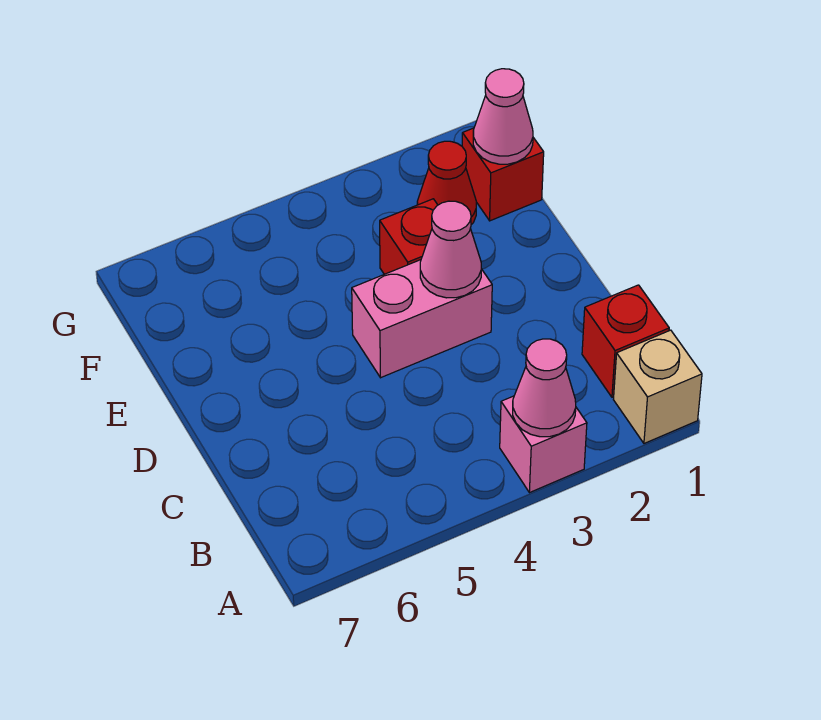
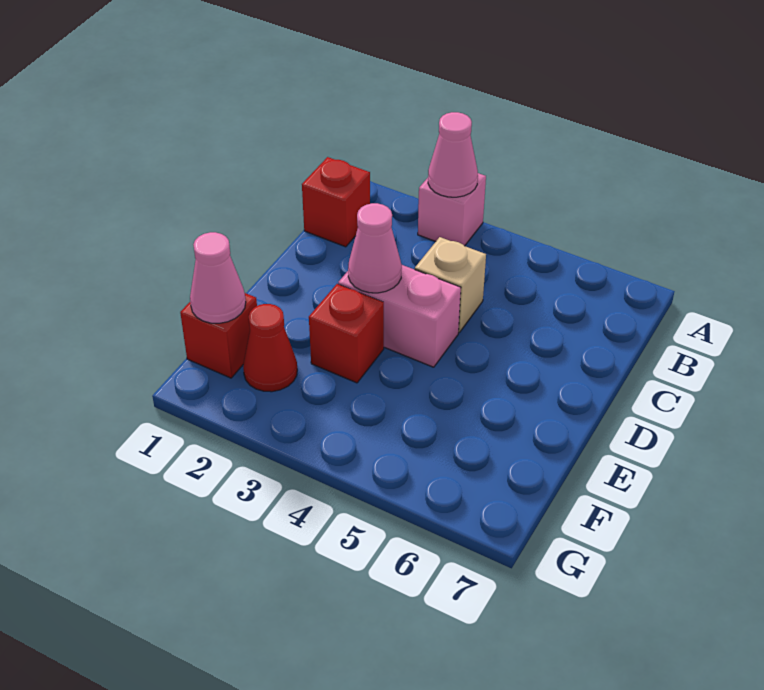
tan brick A1 level 1 -> tan brick C4 level 1

